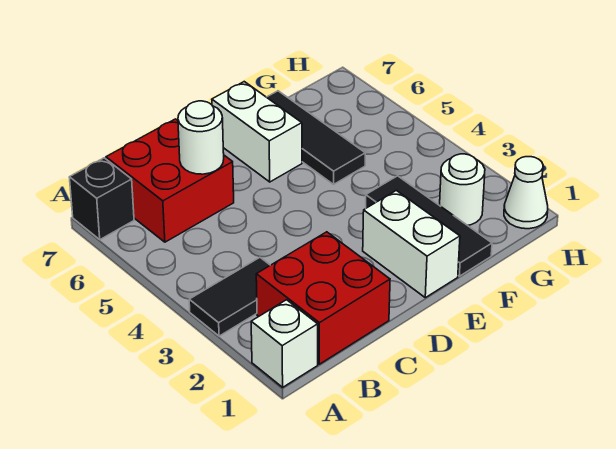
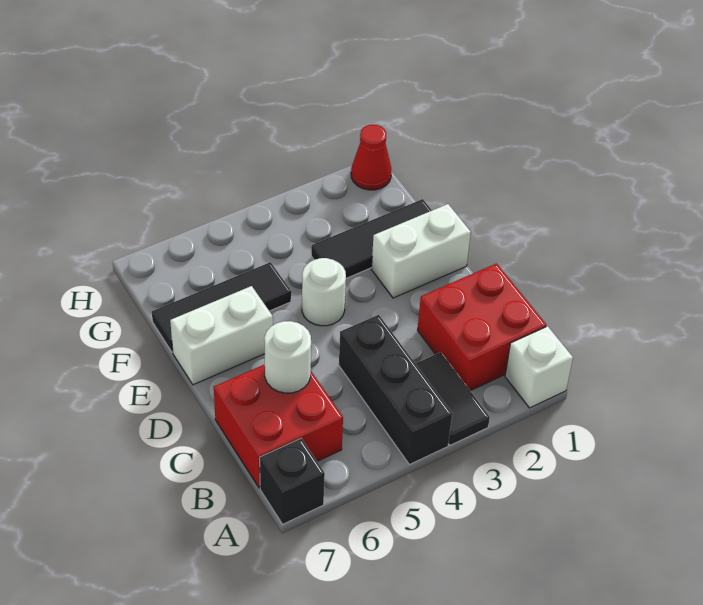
none -> black brick A4:C4 level 1
white round brick G2 level 1 -> white round brick E4 level 1
white cone H1 level 1 -> red cone H1 level 1

